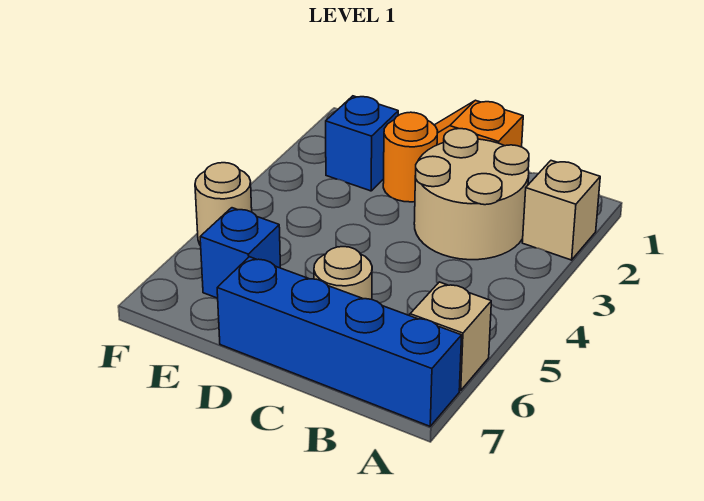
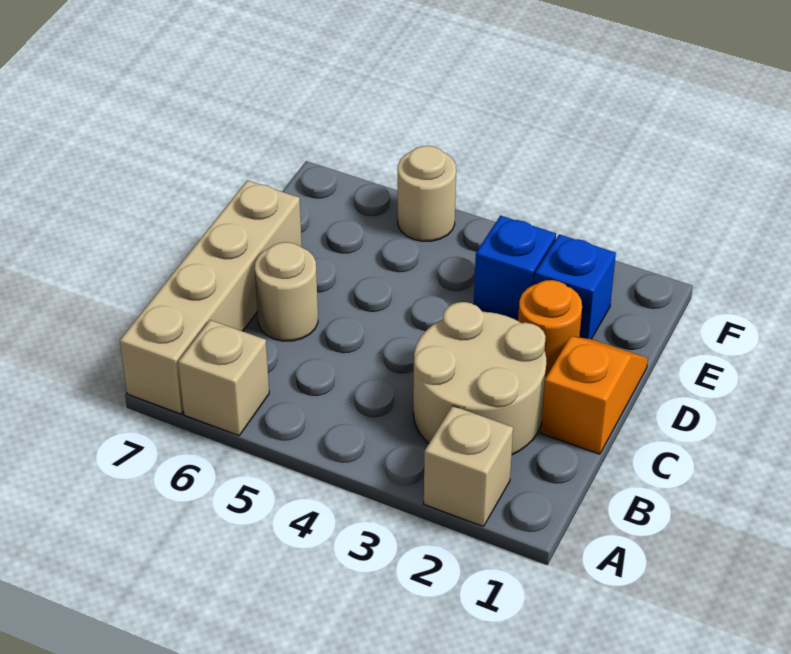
blue brick A7:D7 level 1 -> tan brick A7:D7 level 1
blue brick E6 level 1 -> blue brick E3 level 1

